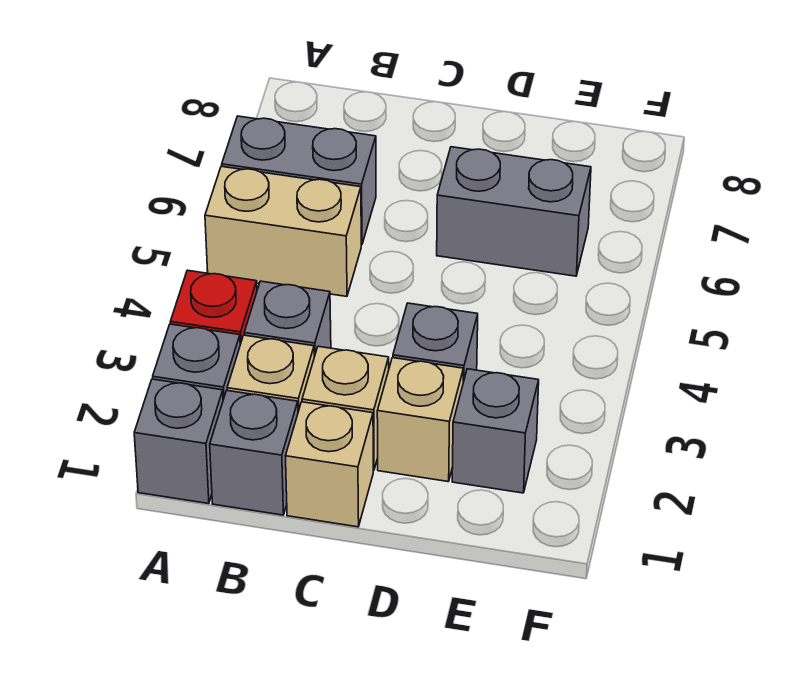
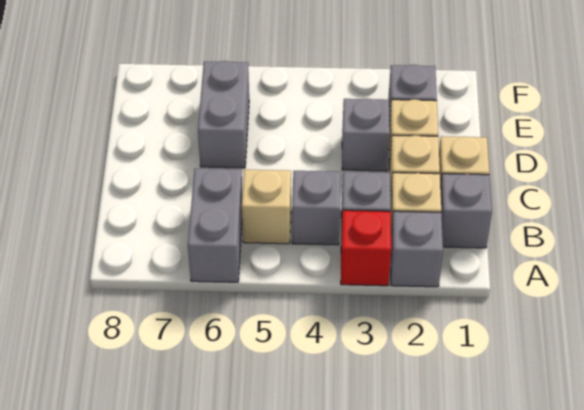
grey brick A1 level 1 -> grey brick B4 level 1
tan brick A5:B5 level 1 -> tan brick B5 level 1

